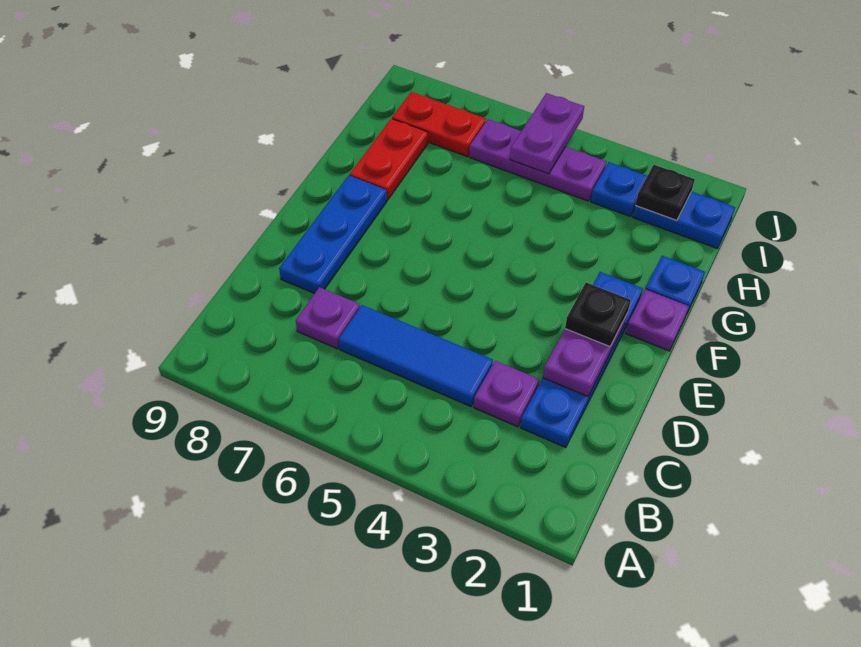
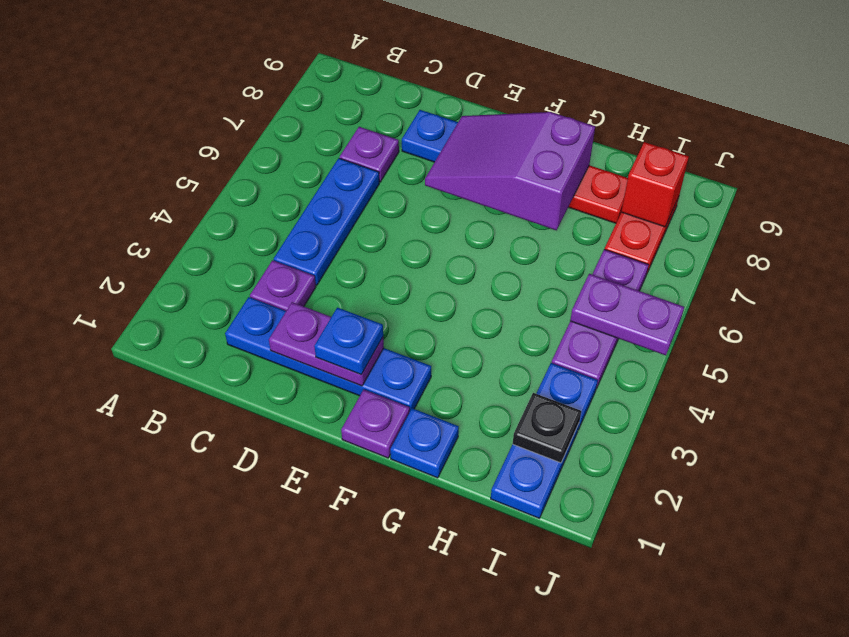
blue tile C4:C6 level 1 -> blue plate C4:C6 level 1
black plate E2 level 3 -> blue plate E2 level 3
none -> purple slope E7:G8 level 2 top G
none -> red brick I8 level 2

